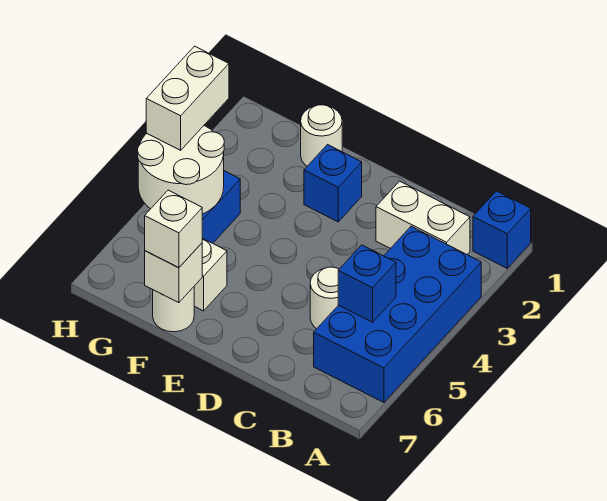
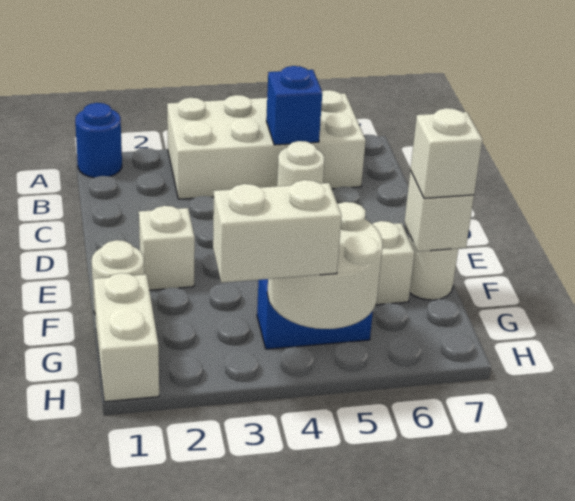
blue brick A1 level 1 -> blue round brick A1 level 1
blue brick A3:B6 level 1 -> white brick A3:B6 level 1
white brick B2:C2 level 1 -> white brick G1:H1 level 1
blue brick E2 level 1 -> white brick E2 level 1

